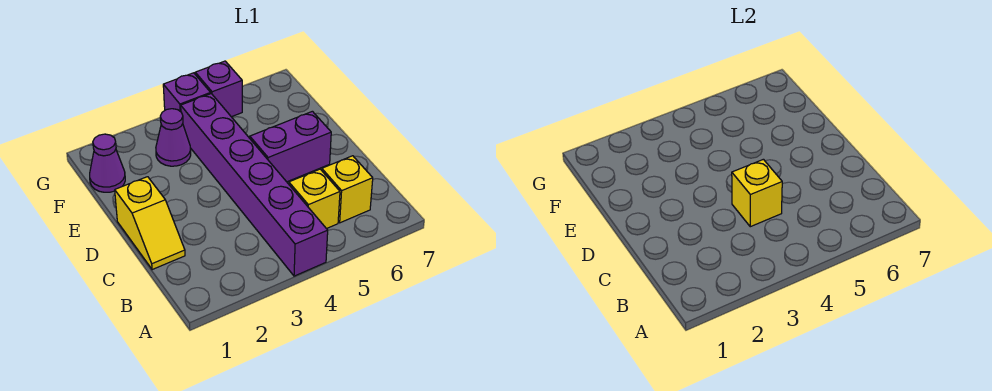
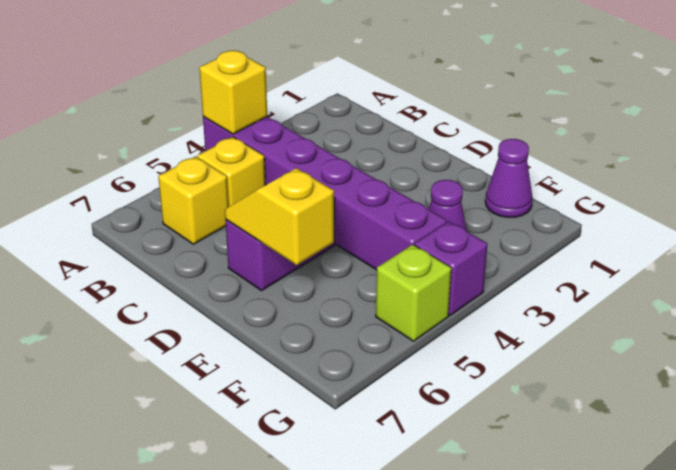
yellow slope C1:D1 level 1 top D -> yellow slope D6:E6 level 2 top E
yellow brick C4 level 2 -> yellow brick A4 level 2
purple brick G5 level 1 -> lime brick G5 level 1

